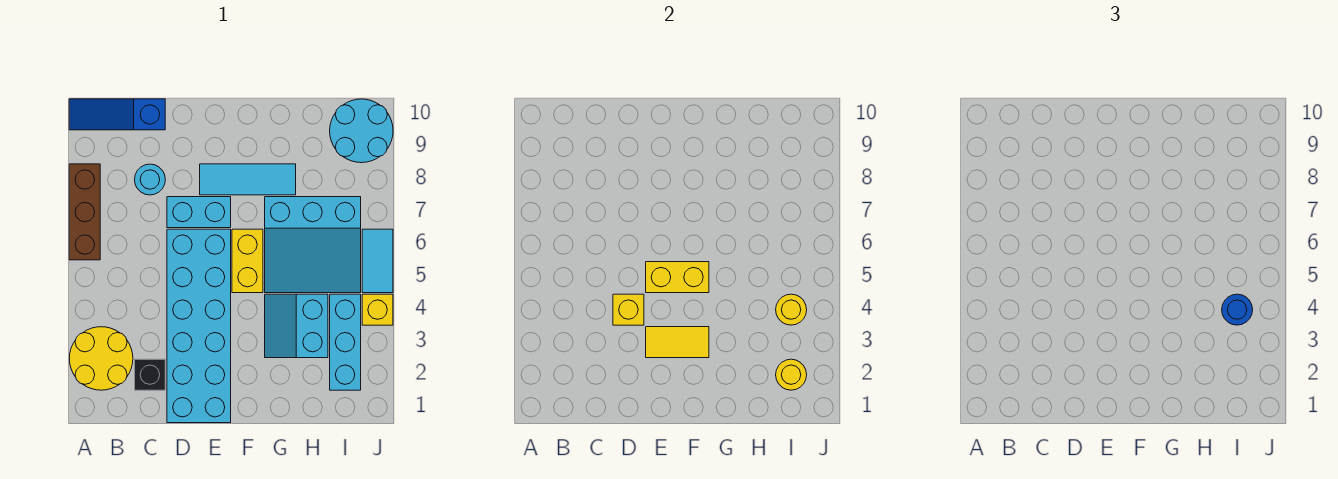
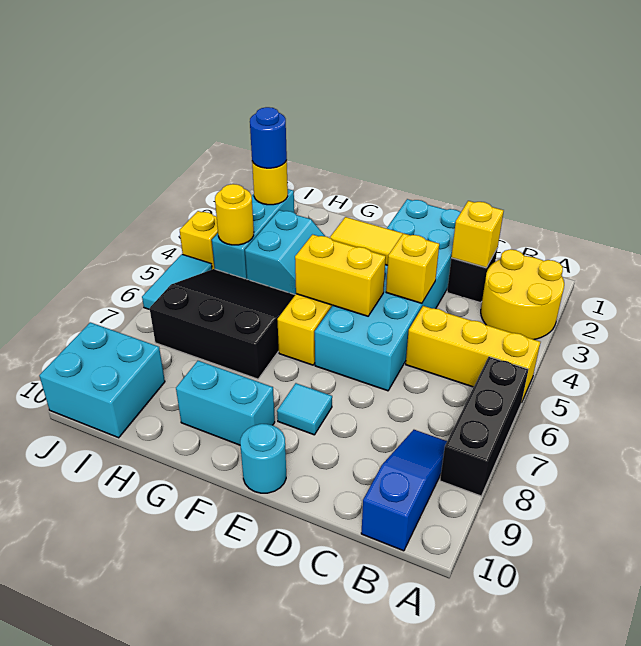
none -> yellow brick A5:C5 level 1
brown brick A6:A8 level 1 -> black brick A6:A8 level 1
blue slope A10:C10 level 1 top C -> blue slope B8:B10 level 1 top 10
none -> yellow brick C2 level 2
cyan round brick C8 level 1 -> cyan round brick E10 level 1
cyan brick D7:E7 level 1 -> cyan brick F9:G9 level 1
cyan tile E8:G8 level 1 -> cyan tile E8 level 1
cyan slope G5:I7 level 1 top 7 -> black slope G5:I7 level 1 top 7
blue round brick I4 level 3 -> blue round brick I2 level 3
cyan round brick I9:J10 level 1 -> cyan brick I9:J10 level 1

